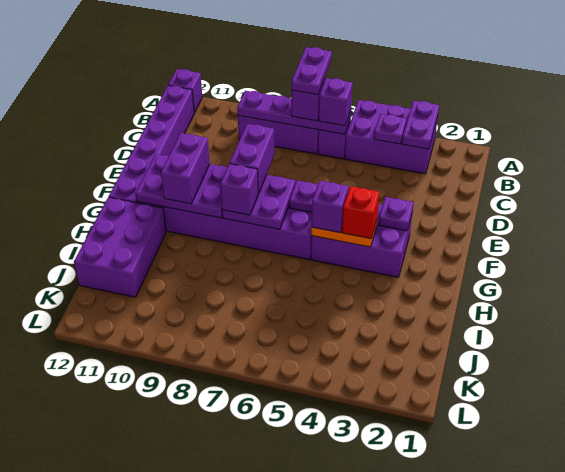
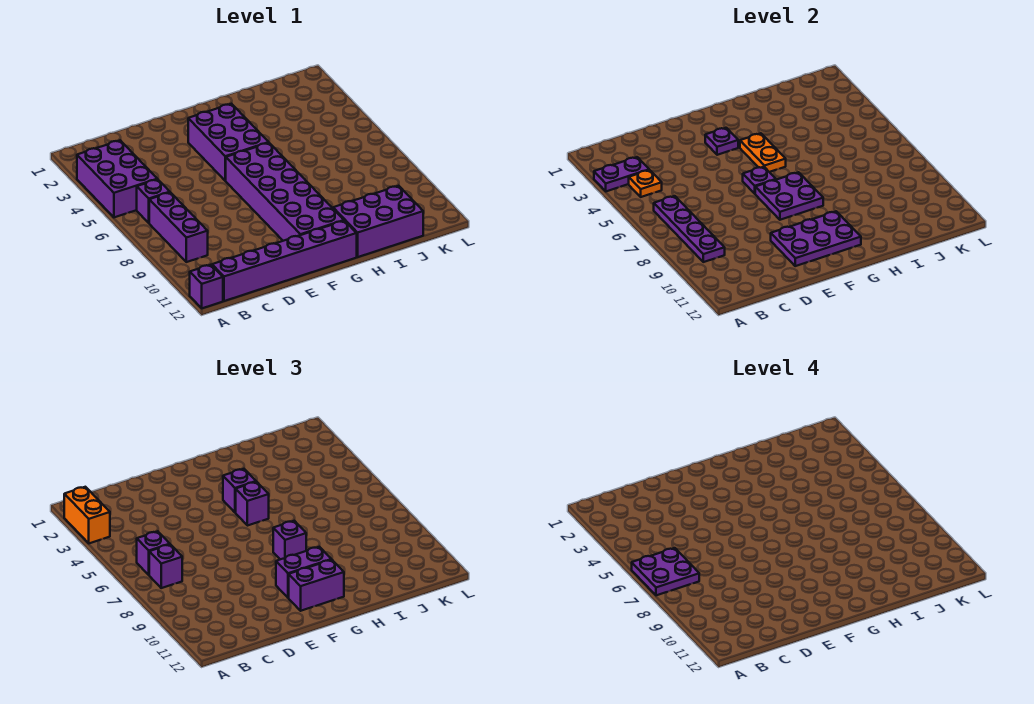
none -> orange brick A2:A3 level 3
purple plate A7:B7 level 4 -> purple plate A6:B7 level 4
purple plate B4 level 2 -> orange plate B4 level 2
purple brick E8:F8 level 3 -> purple brick F11:G11 level 3
purple plate F9:G11 level 2 -> purple plate E10:G11 level 2
red brick G4 level 3 -> purple brick G4 level 3

